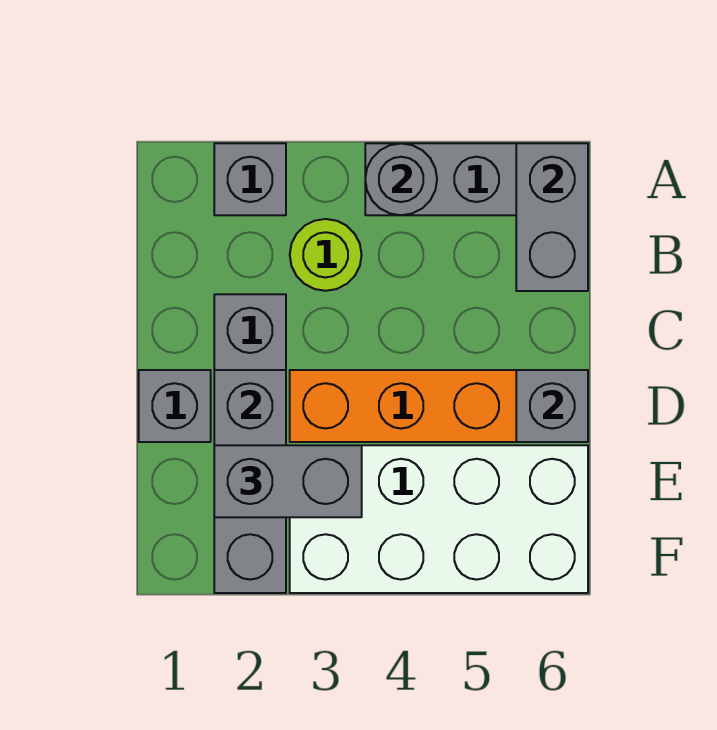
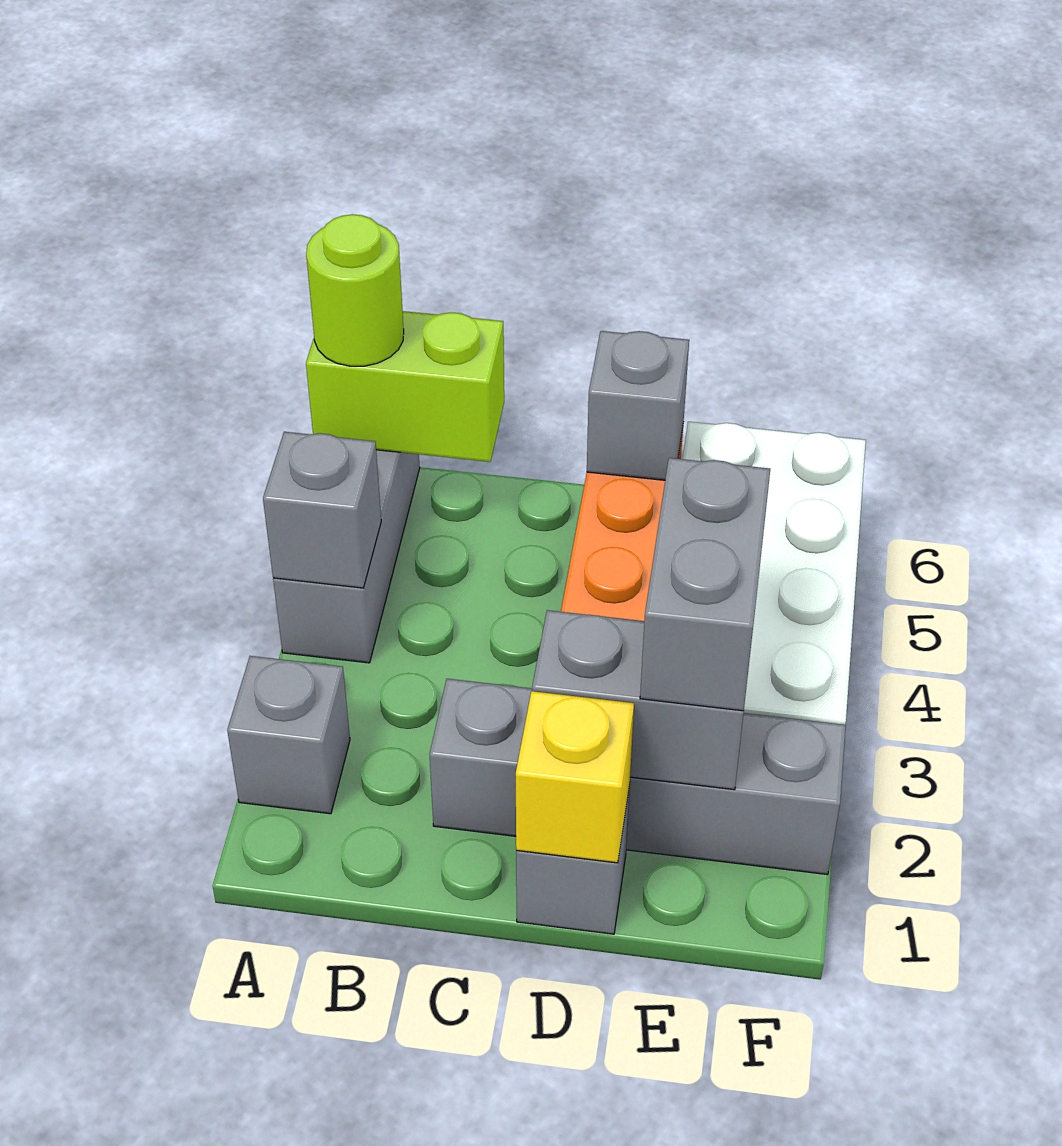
grey round brick A4 level 2 -> grey brick A4 level 2
grey brick A6:B6 level 2 -> lime brick A6:B6 level 2
lime round brick B3 level 1 -> lime round brick A6 level 3
none -> yellow brick D1 level 2

